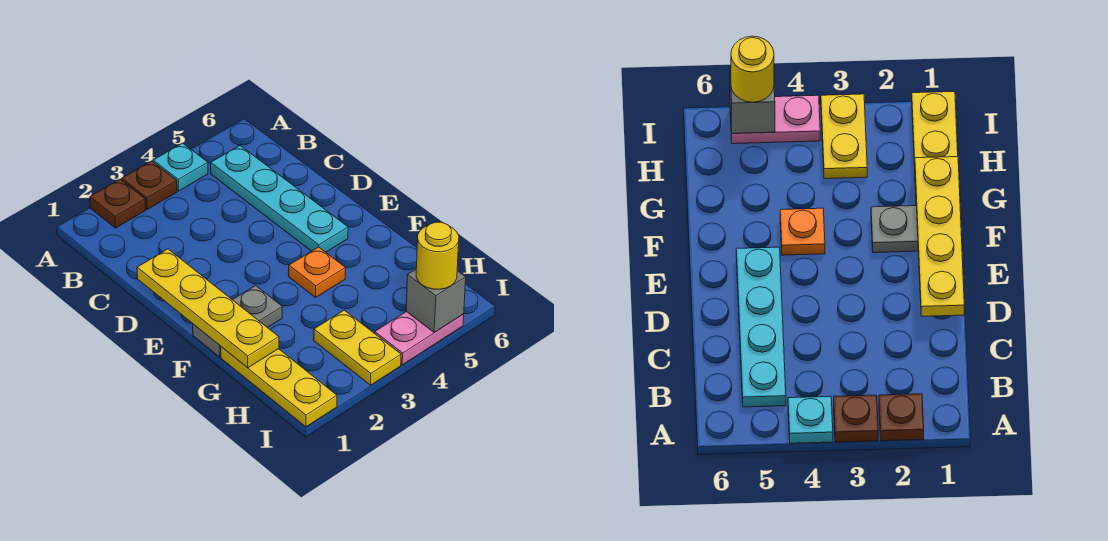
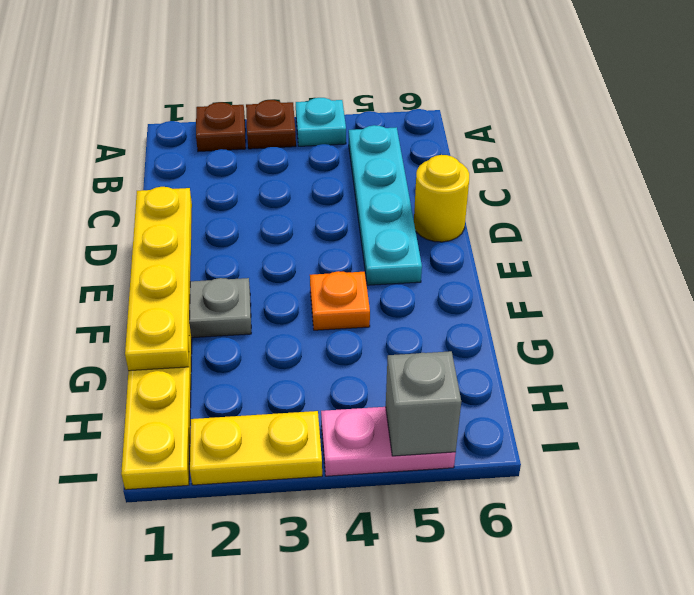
yellow plate H3:I3 level 1 -> yellow plate I2:I3 level 1
yellow round brick I5 level 3 -> yellow round brick D6 level 1

